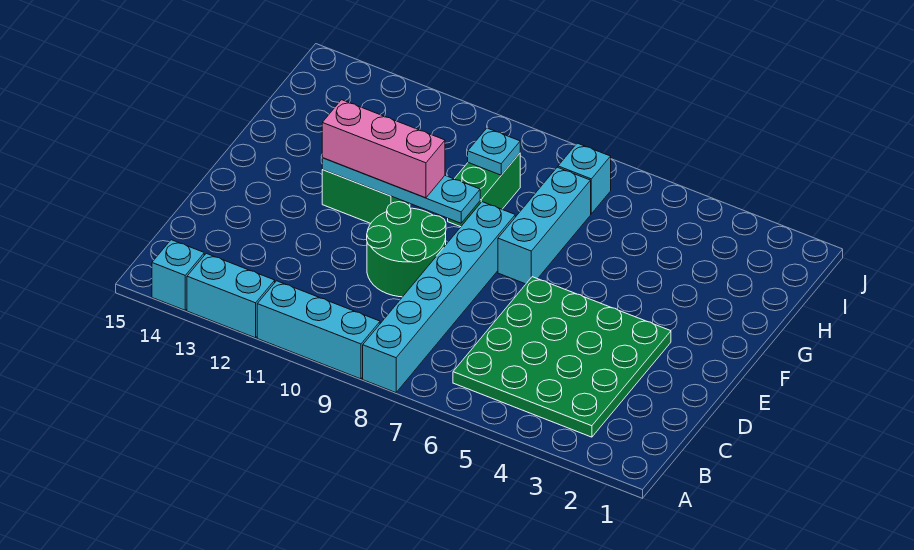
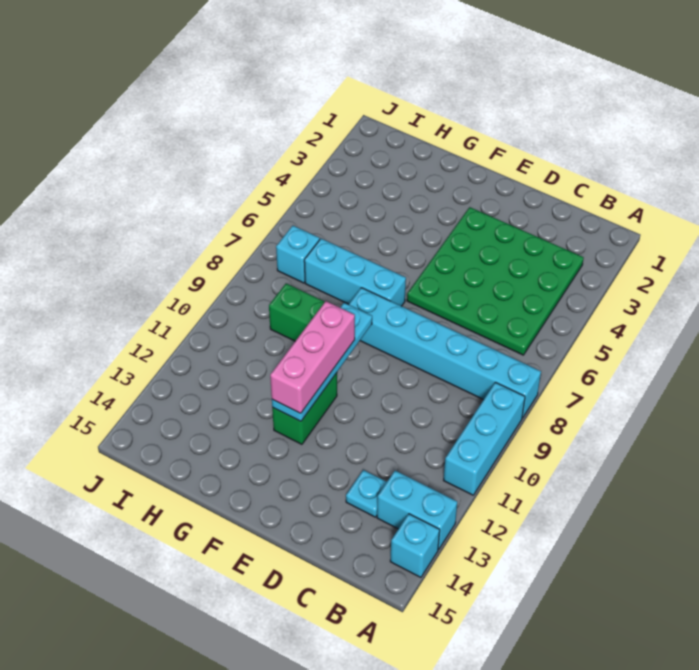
cyan brick A12:A13 level 1 -> cyan brick A13:B13 level 1
green round brick D9:E10 level 1 -> none
cyan plate H9 level 2 -> cyan plate C13 level 1

